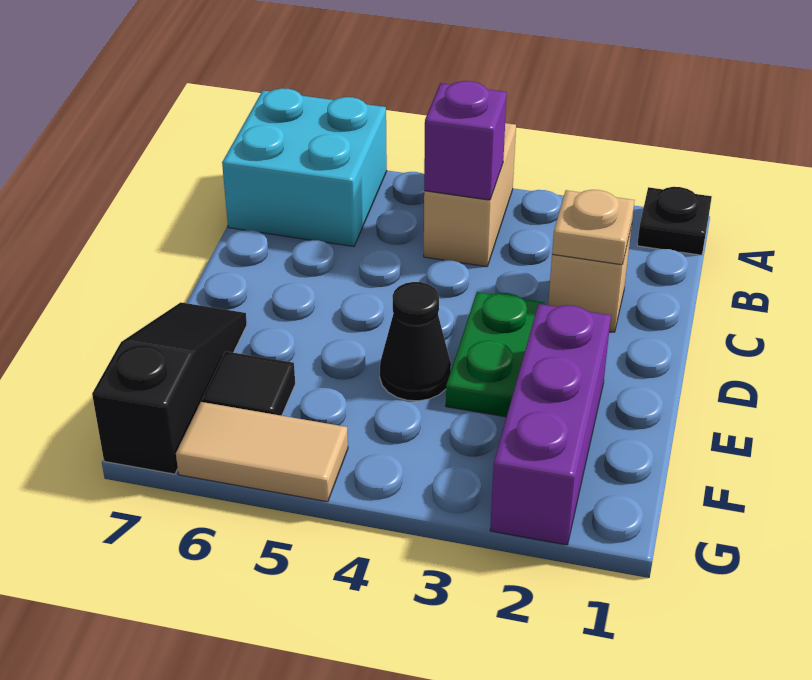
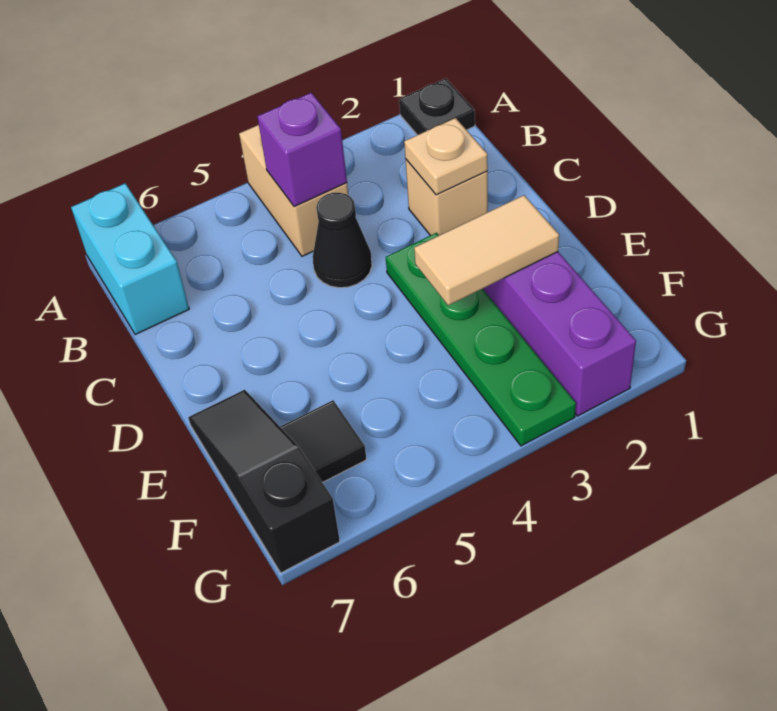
cyan brick A6:B7 level 1 -> cyan brick A7:B7 level 1
green plate D3:E3 level 1 -> green plate D3:G3 level 1
black cone E4 level 1 -> black cone C4 level 1
tan tile G5:G6 level 1 -> tan tile E2:E3 level 2

